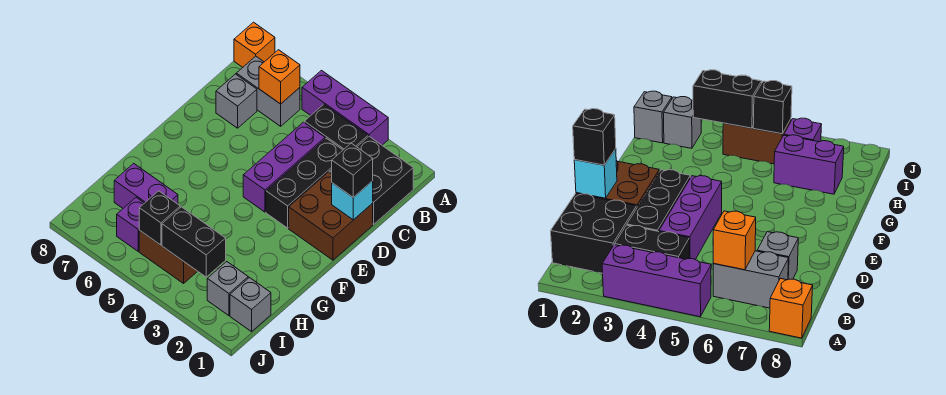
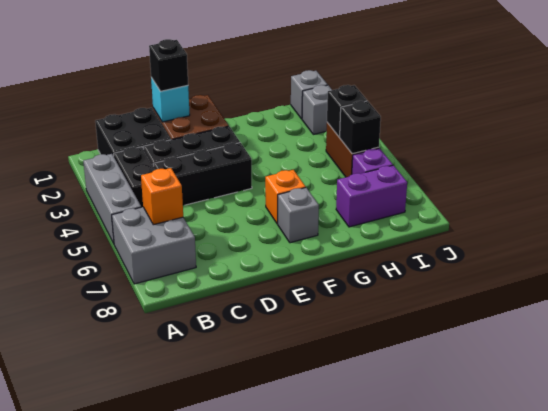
purple brick A3:A5 level 1 -> grey brick A3:A5 level 1
orange brick A8 level 1 -> orange brick F6 level 1
grey brick B6:B7 level 1 -> grey brick A6:B7 level 1
purple brick C4:E4 level 1 -> black brick C4:E4 level 1
grey brick C7 level 1 -> grey brick F7 level 1
purple brick H6:H7 level 1 -> purple brick H7:I7 level 1
black brick I3:I4 level 2 -> black brick I4 level 2

